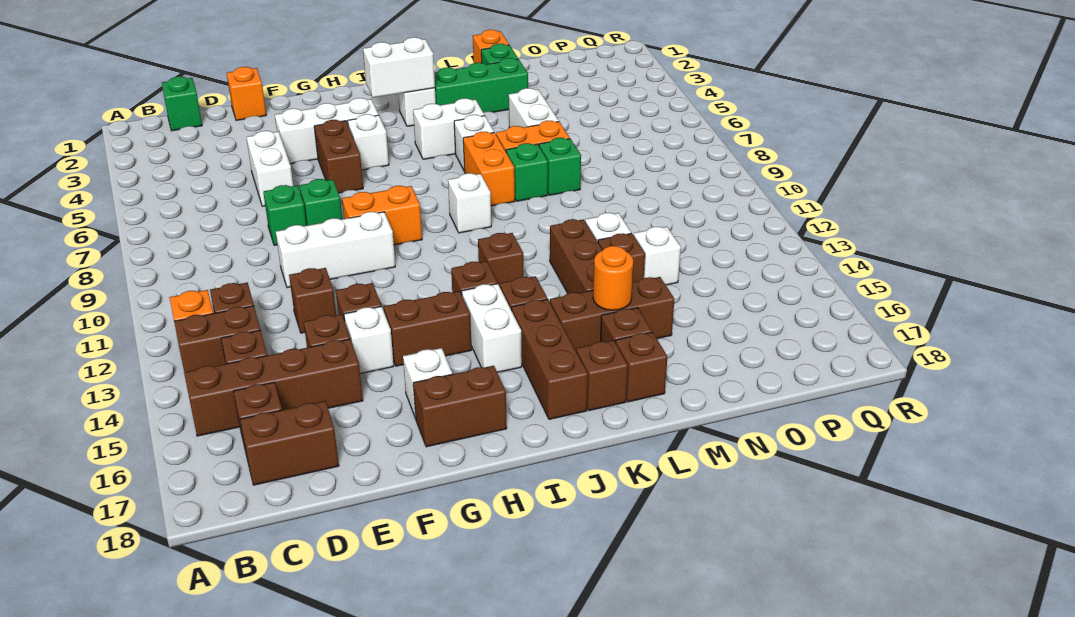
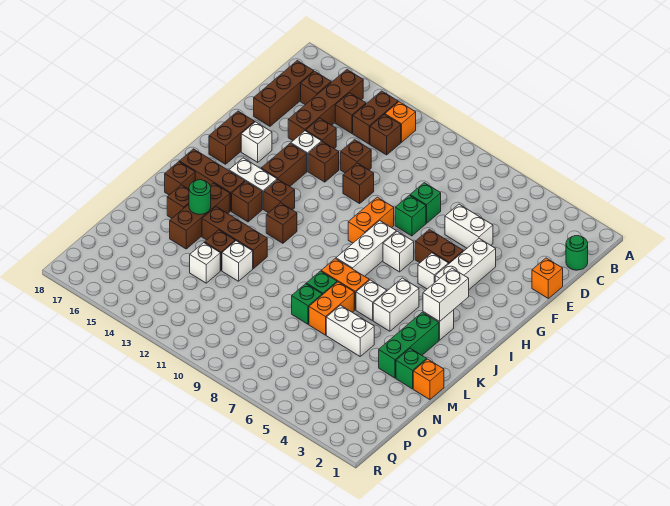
green brick C1 level 1 -> green round brick C1 level 1
brown brick C17:D17 level 1 -> brown brick C17:E17 level 1
white brick E10:G10 level 1 -> white brick H8:J8 level 1
white brick J9 level 1 -> white brick H7 level 1
orange round brick L15 level 2 -> green round brick L15 level 2
brown brick L17 level 1 -> brown brick F11 level 1

